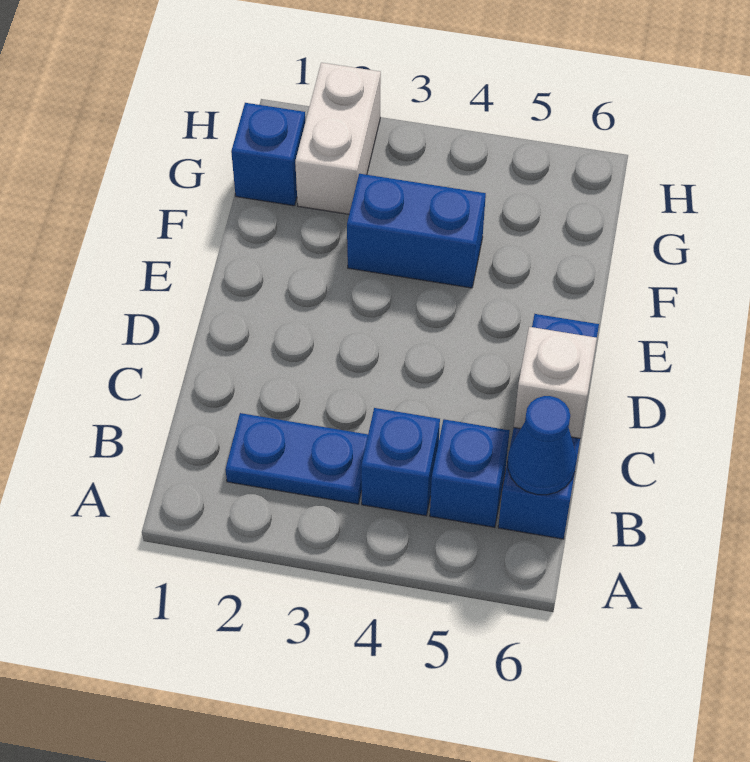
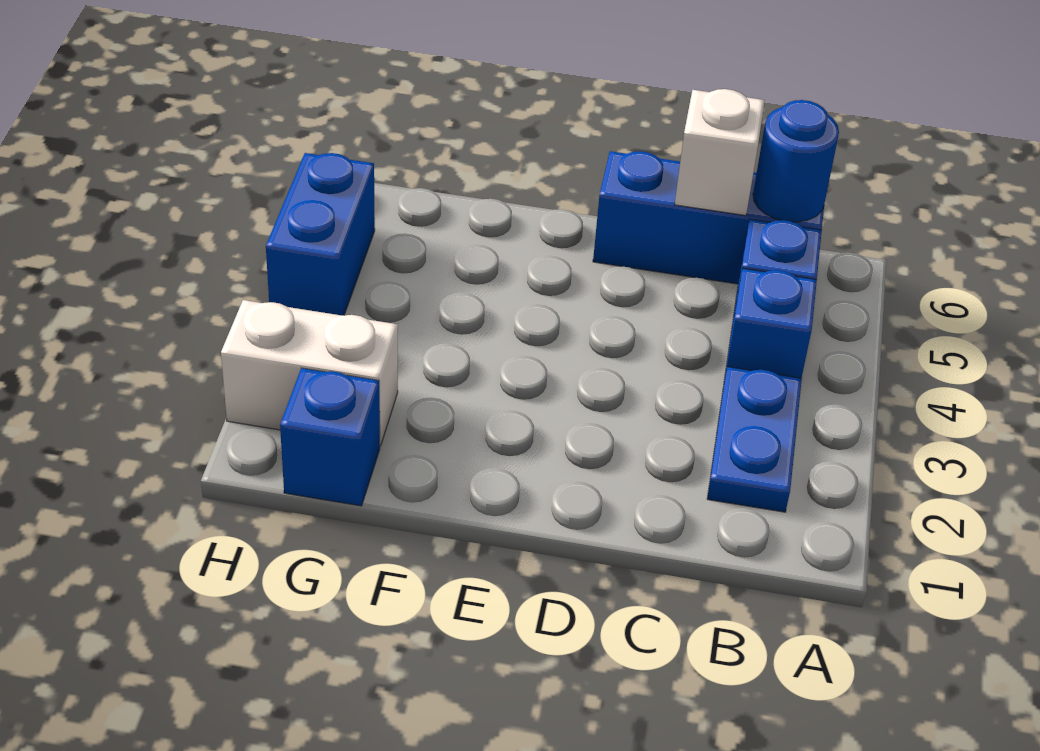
blue cone B6 level 2 -> blue round brick B6 level 2
blue brick F3:F4 level 1 -> blue brick H4:H5 level 1

